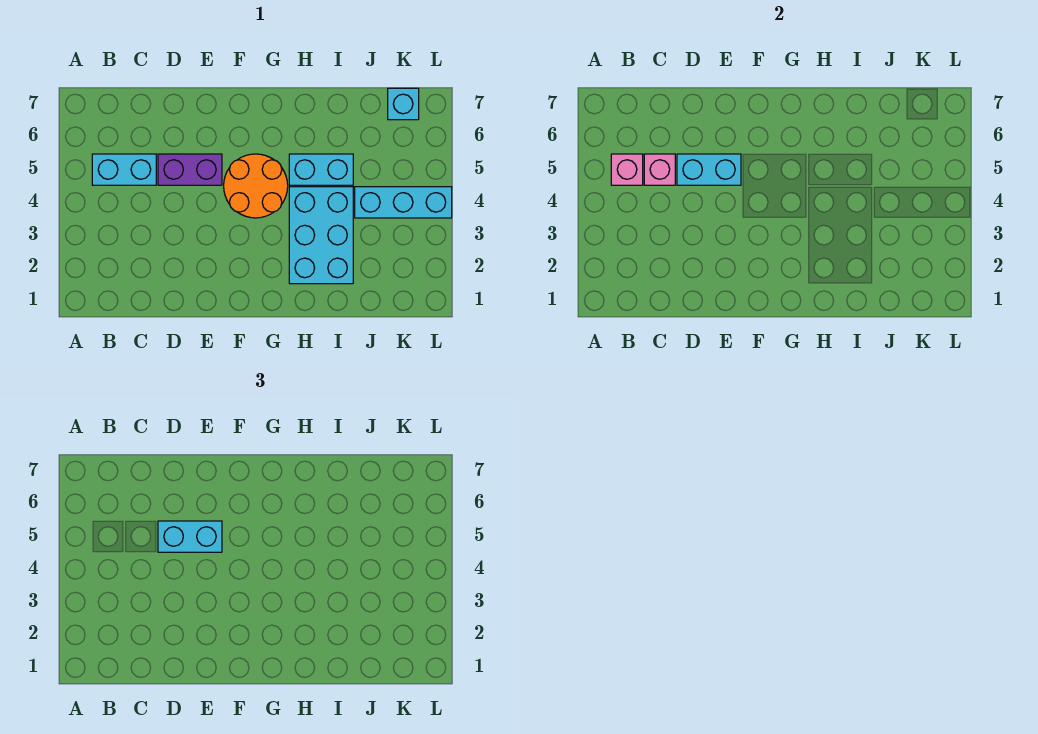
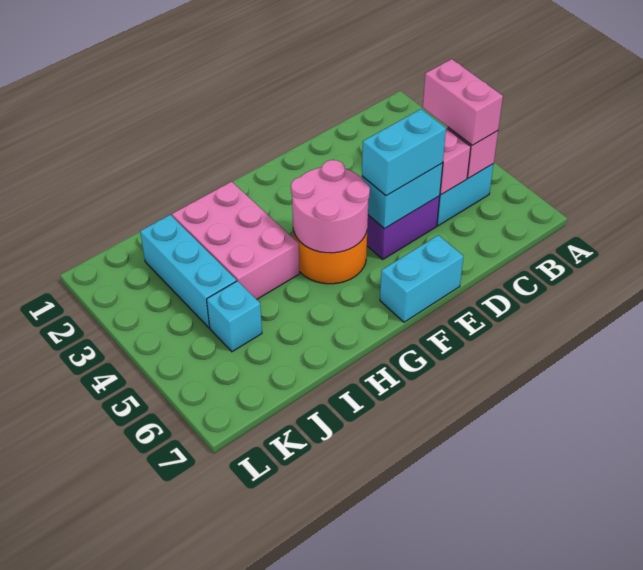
none -> pink brick B4:B5 level 3
none -> pink round brick F4:G5 level 2
cyan brick H2:I4 level 1 -> pink brick H2:I4 level 1
cyan brick H5:I5 level 1 -> cyan brick E7:F7 level 1
cyan brick J4:L4 level 1 -> cyan brick J2:J4 level 1
cyan brick K7 level 1 -> cyan brick J5 level 1

